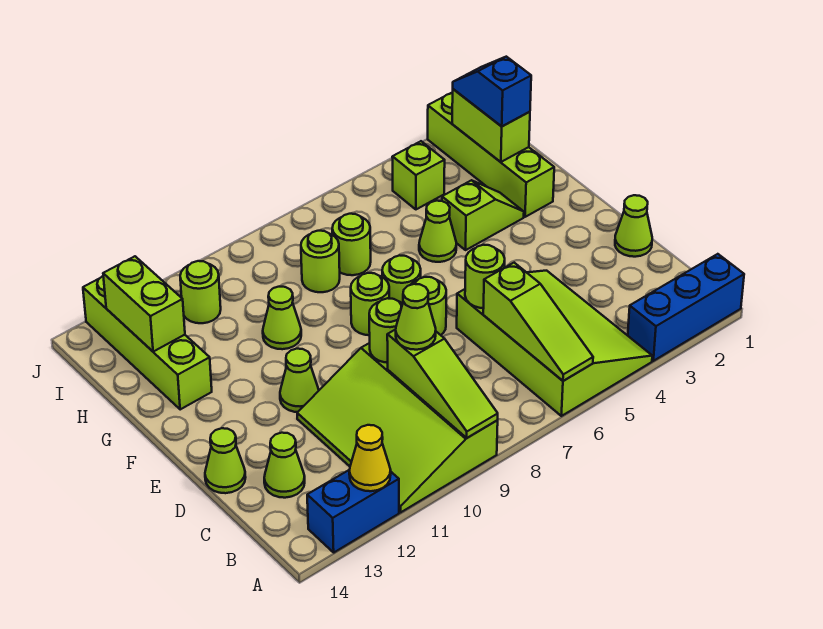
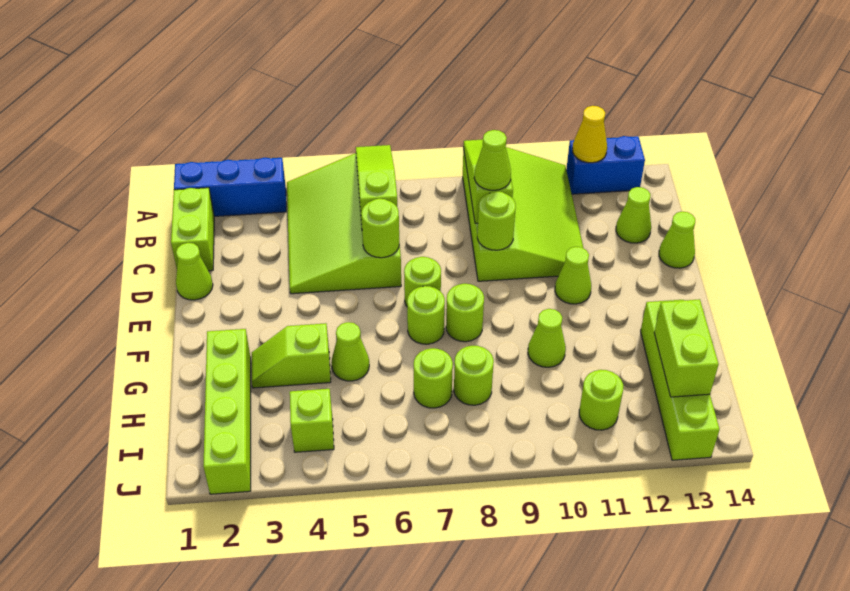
lime brick H2:I2 level 2 -> lime brick B1:C1 level 1
blue slope H2:I2 level 3 top H -> none

